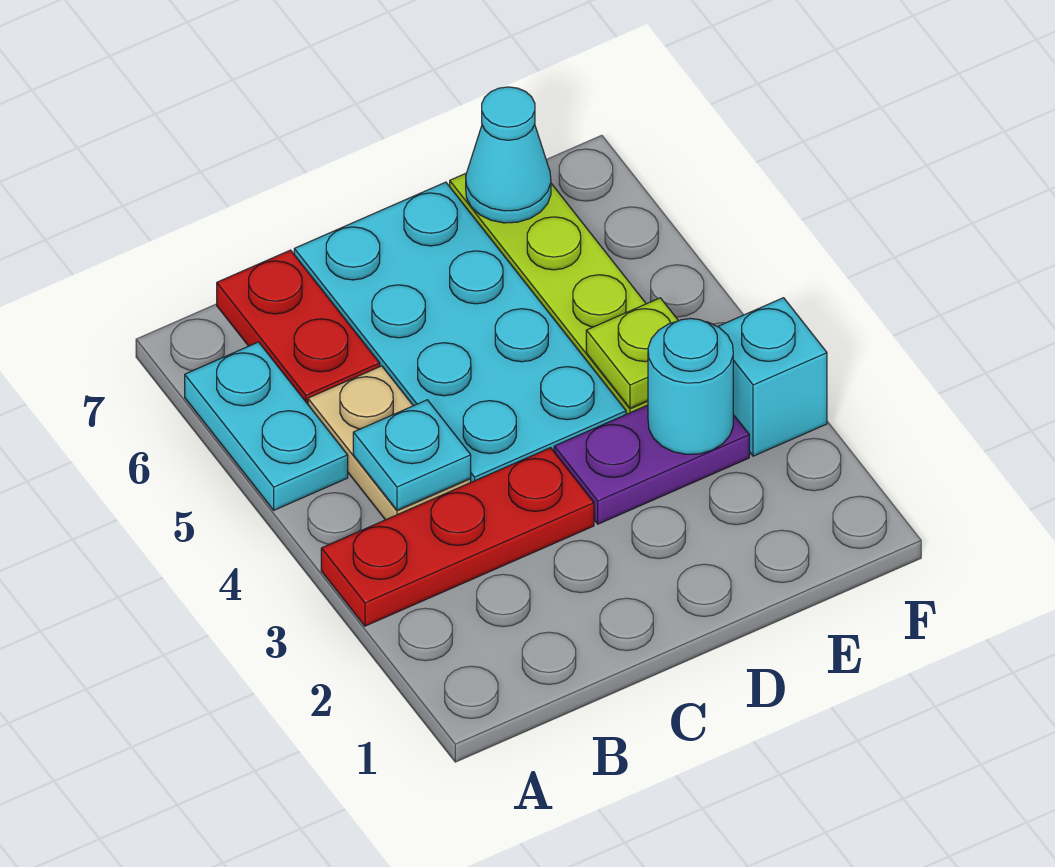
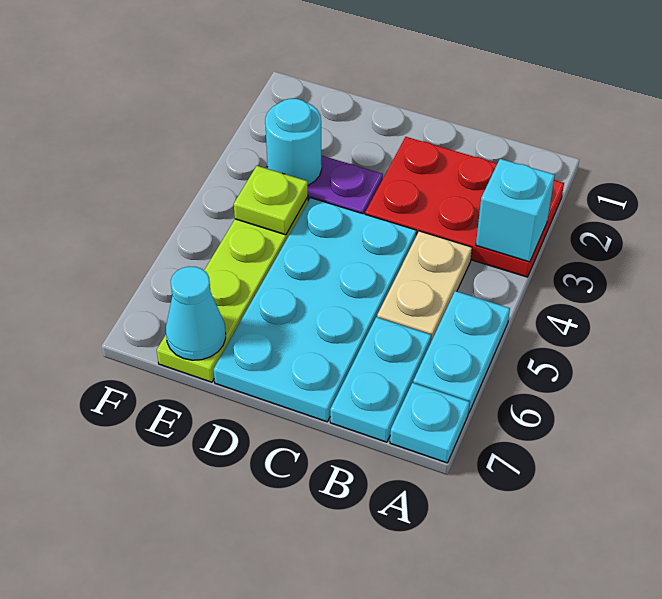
red plate A3:C3 level 1 -> red plate A2:C3 level 1
cyan plate B4 level 2 -> cyan plate A7 level 1
red plate B6:B7 level 1 -> cyan plate B6:B7 level 1
cyan brick F3 level 1 -> cyan brick A3 level 2

